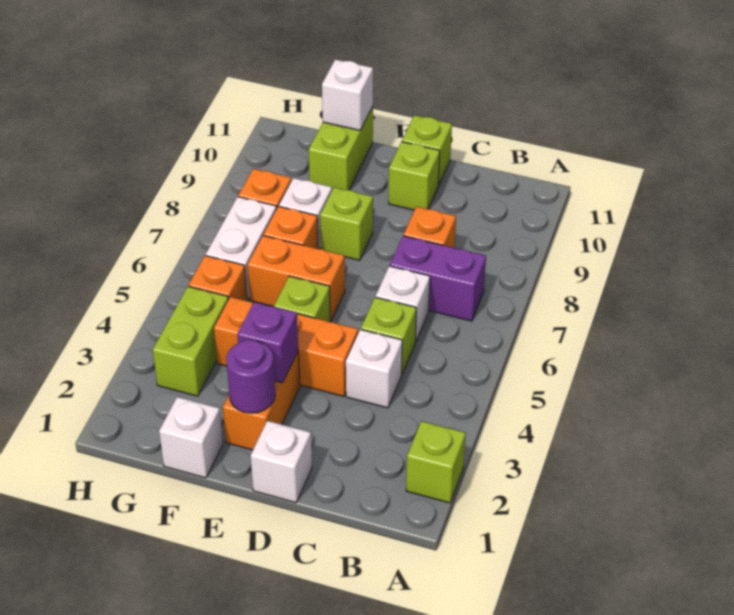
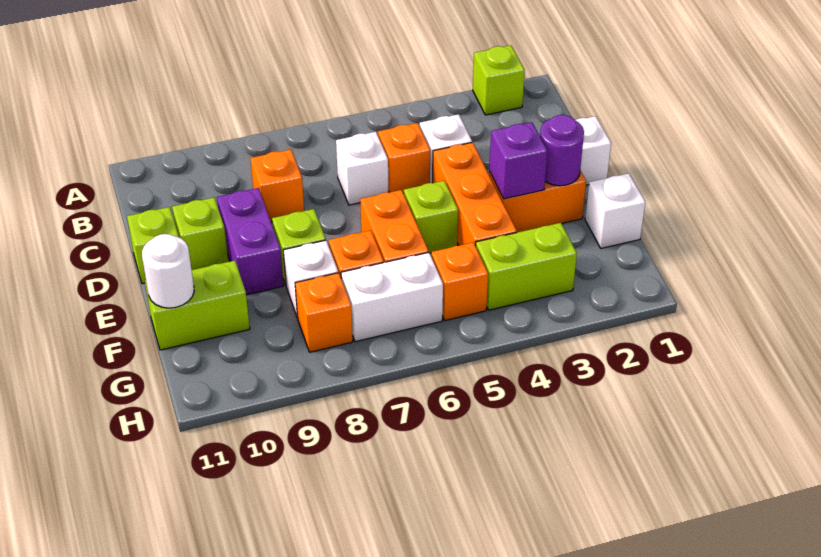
purple brick B7:C7 level 1 -> purple brick D9:E9 level 1
lime brick C5 level 1 -> orange brick C5 level 1
white brick F11 level 2 -> white round brick F11 level 2

